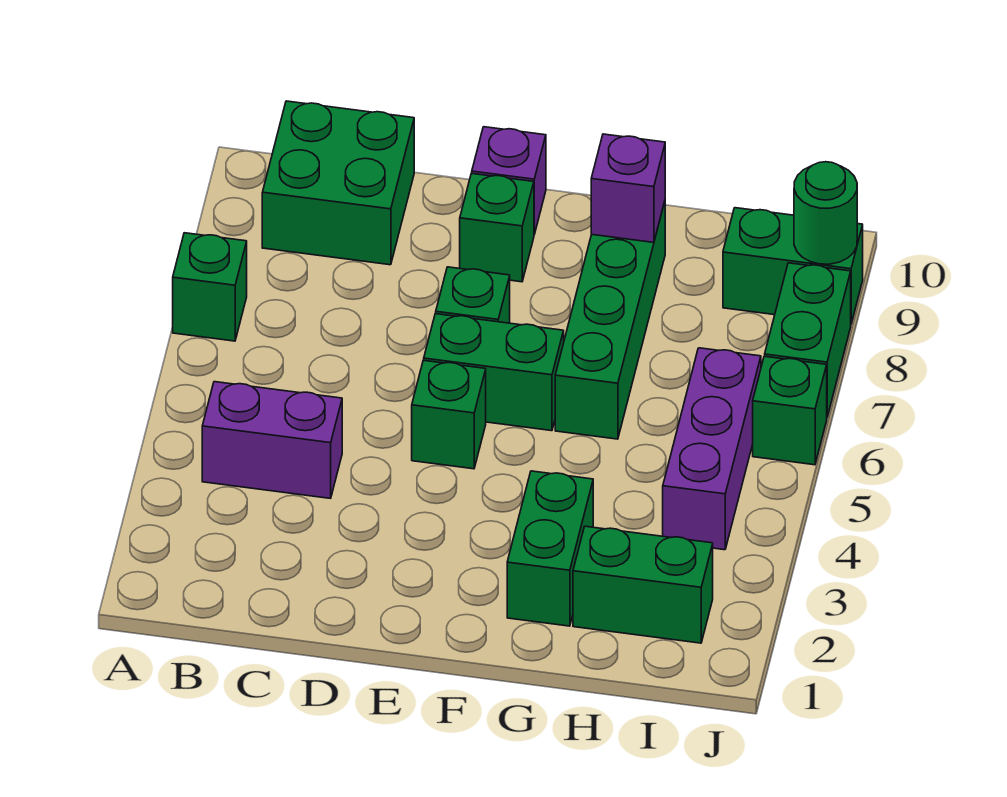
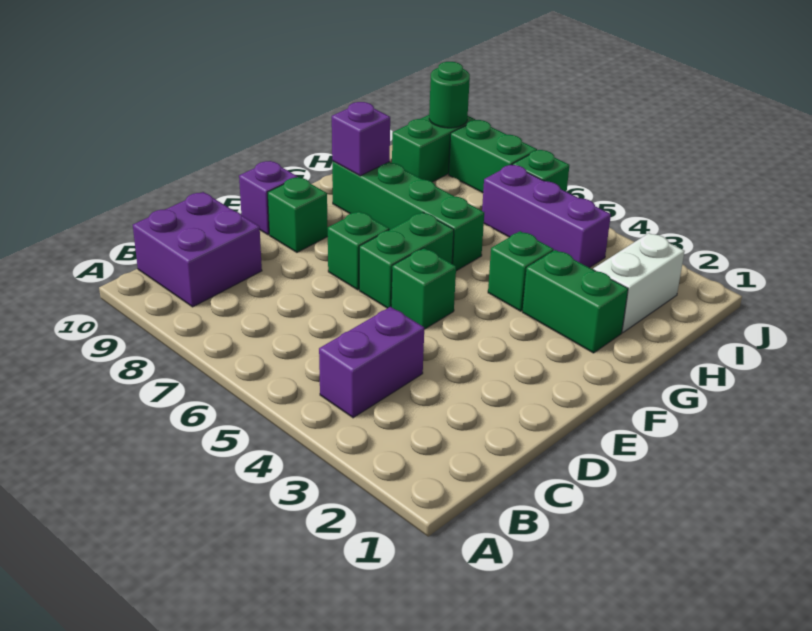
green brick A7 level 1 -> green brick G4 level 1
green brick B9:C10 level 1 -> purple brick B9:C10 level 1
green brick H2:I2 level 1 -> white brick H2:I2 level 1

